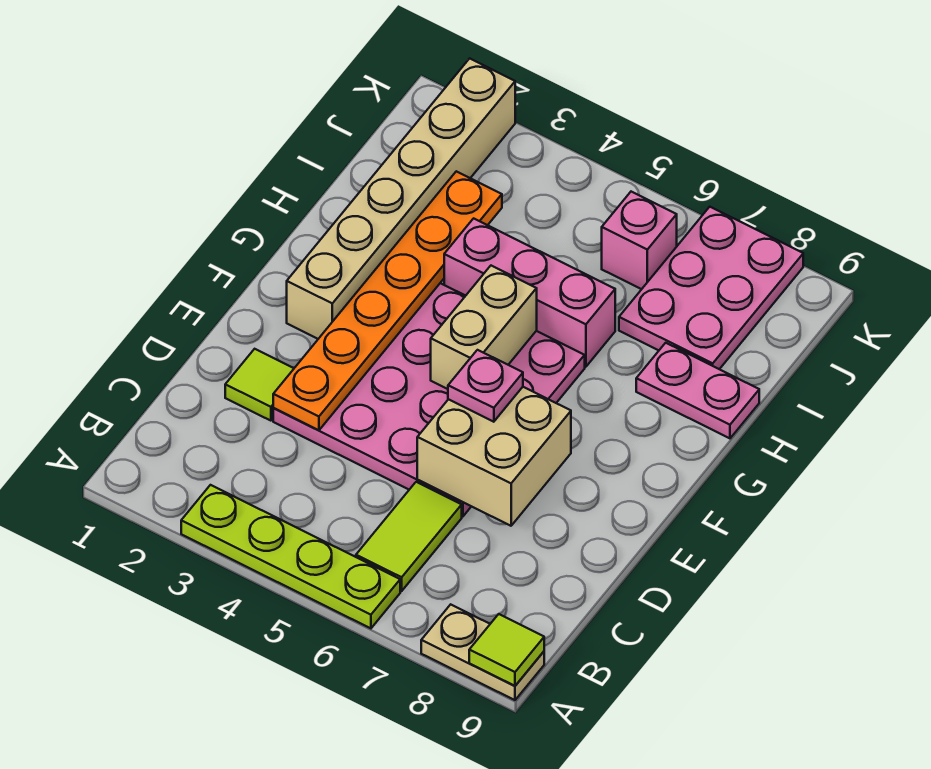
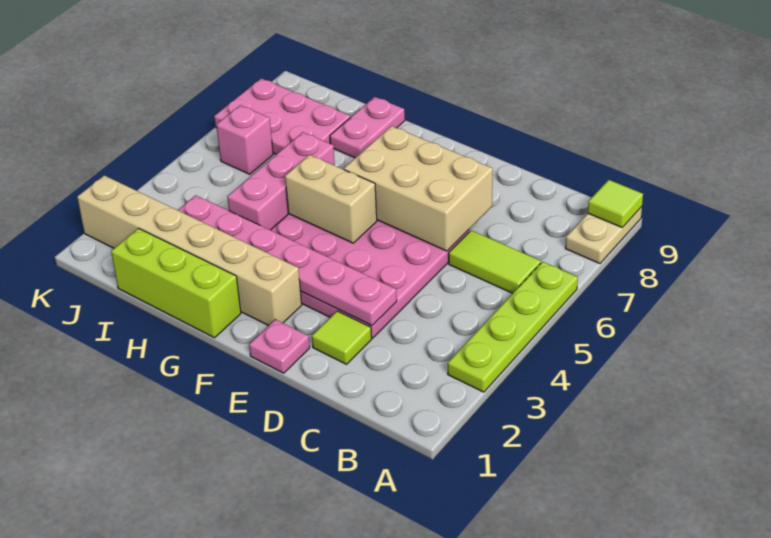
orange plate D3:I3 level 2 -> pink plate D3:I3 level 2
tan brick D6:E7 level 2 -> tan brick D6:F7 level 2
pink plate E6 level 3 -> pink plate E1 level 1
none -> lime brick G1:I1 level 1

